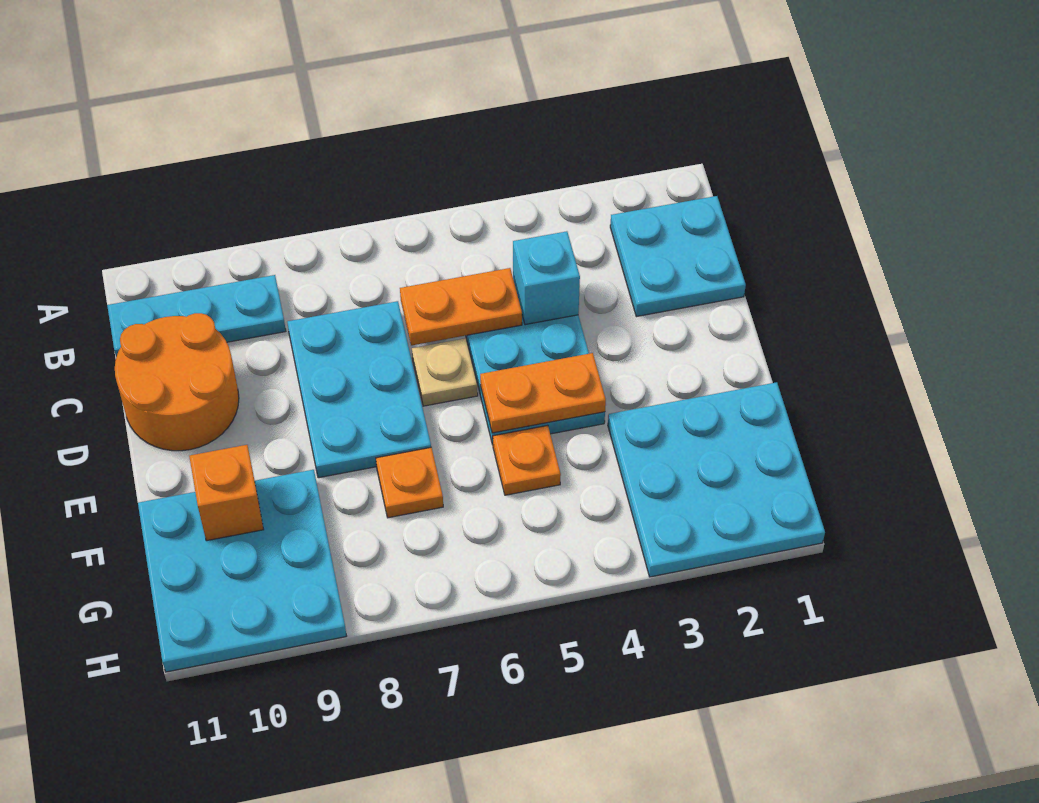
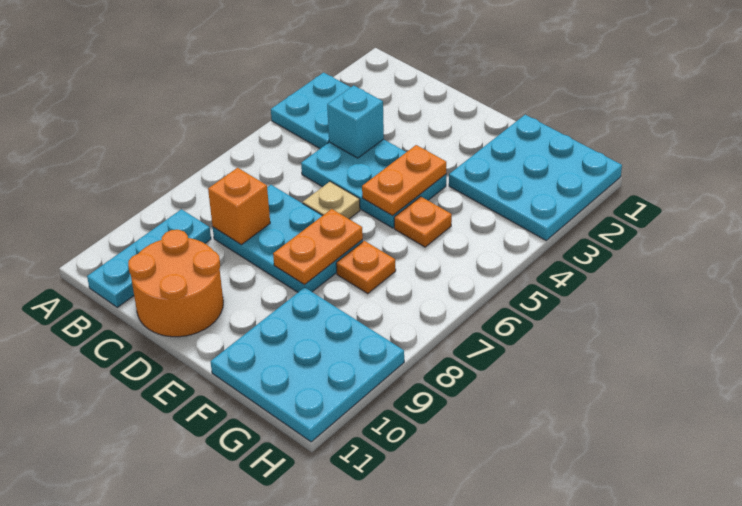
cyan plate B1:C2 level 1 -> cyan plate A3:B4 level 1
orange plate C5:C6 level 2 -> orange plate E7:E8 level 2
orange brick F10 level 2 -> orange brick C8 level 2

